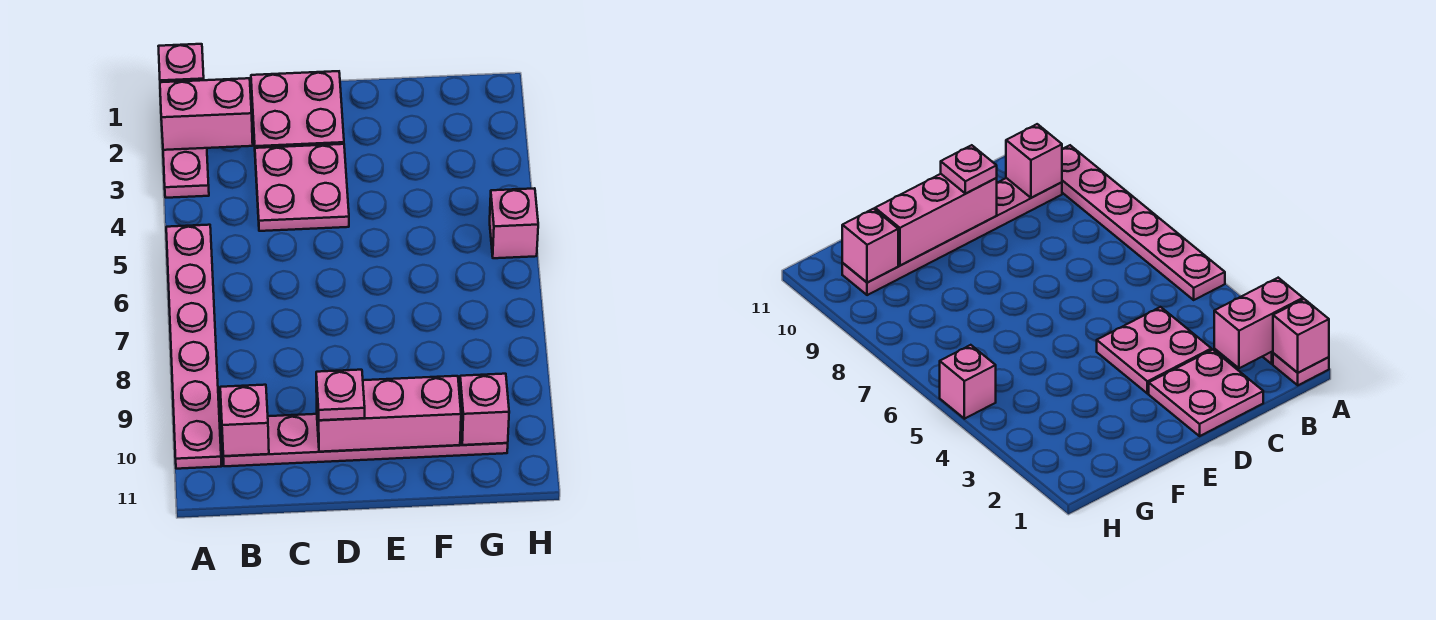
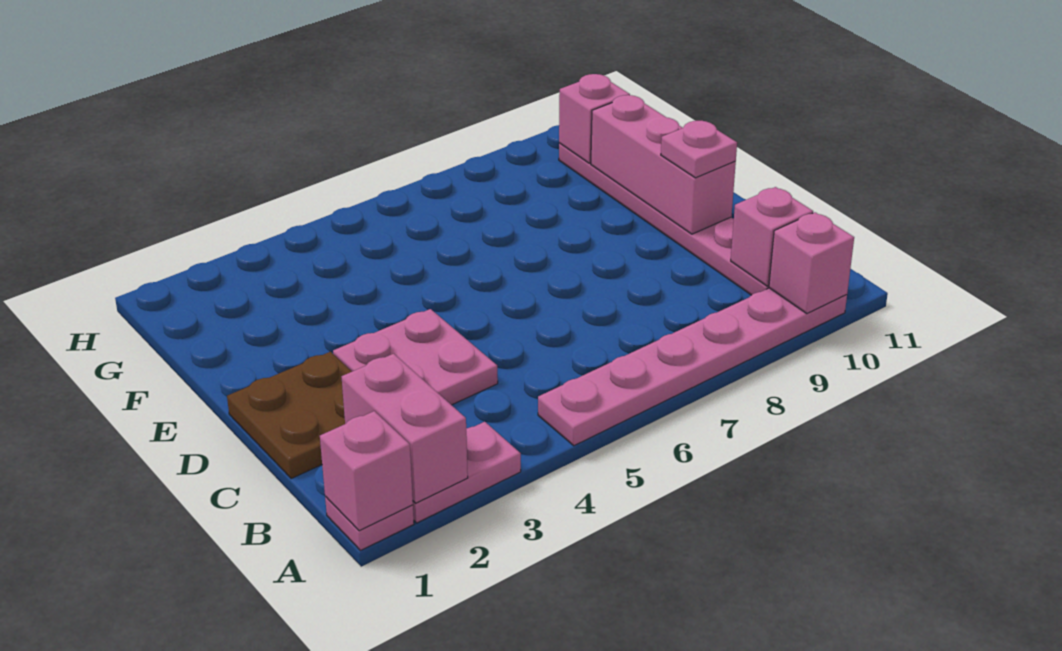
pink plate C1:D2 level 1 -> brown plate C1:D2 level 1
pink brick H5 level 1 -> pink brick A10 level 2

